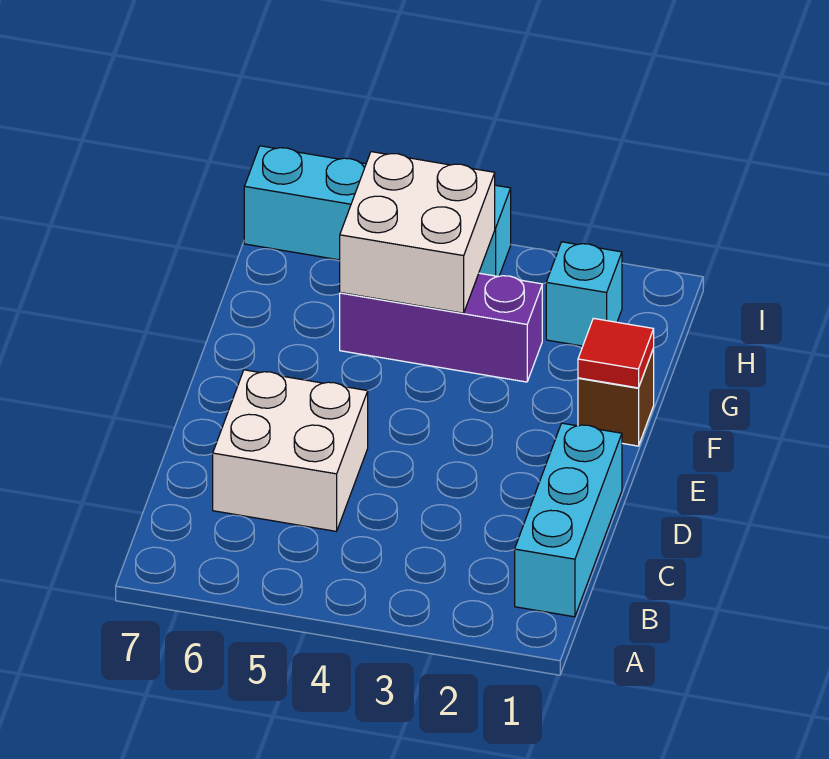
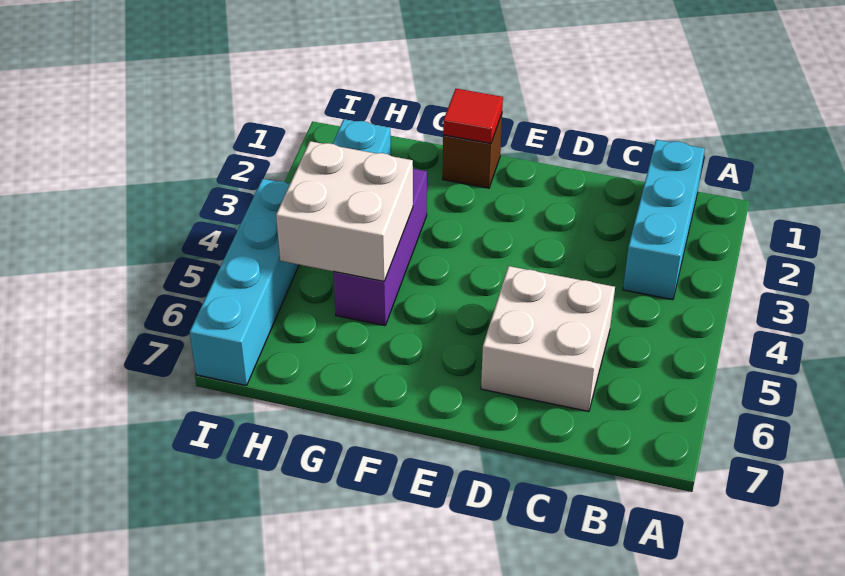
cyan brick B1:D1 level 1 -> cyan brick B1:B3 level 1

